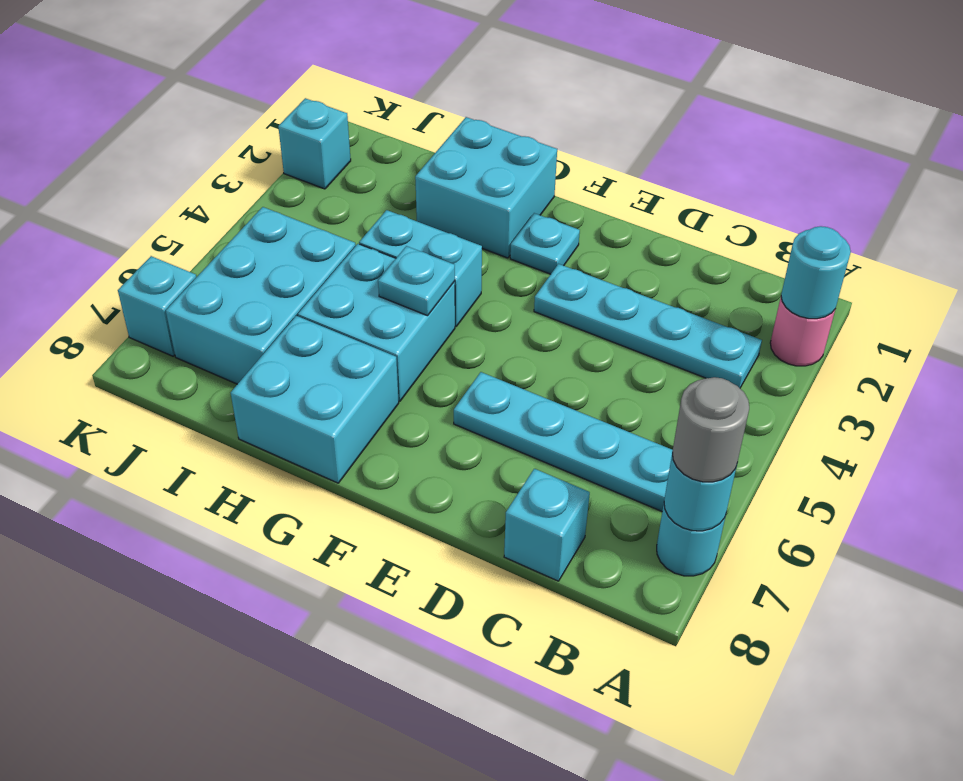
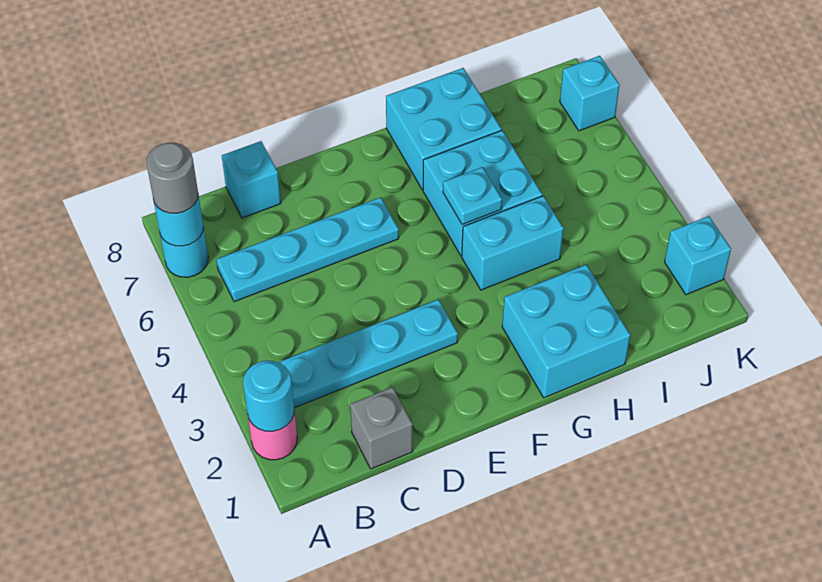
none -> grey brick C1 level 1
cyan plate F2 level 1 -> none
cyan brick I5:J7 level 1 -> none

